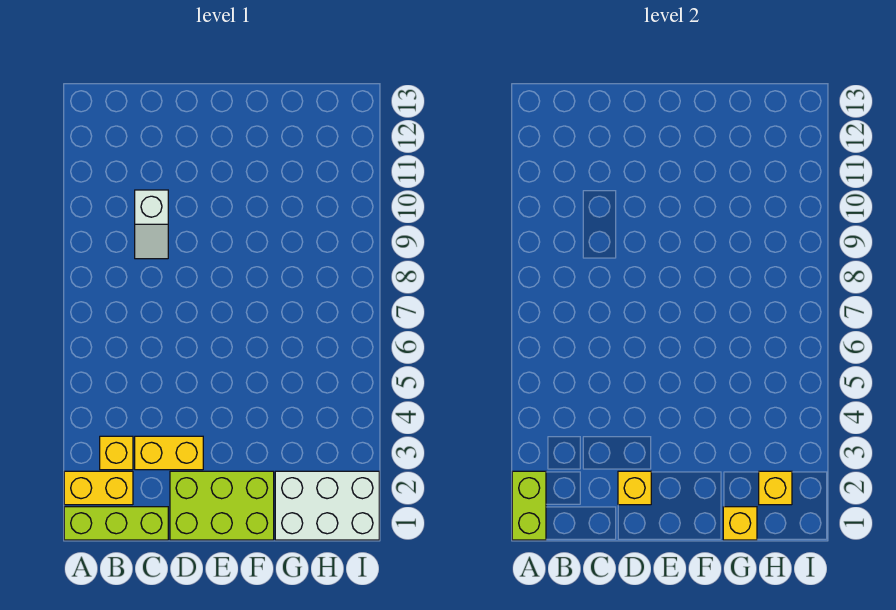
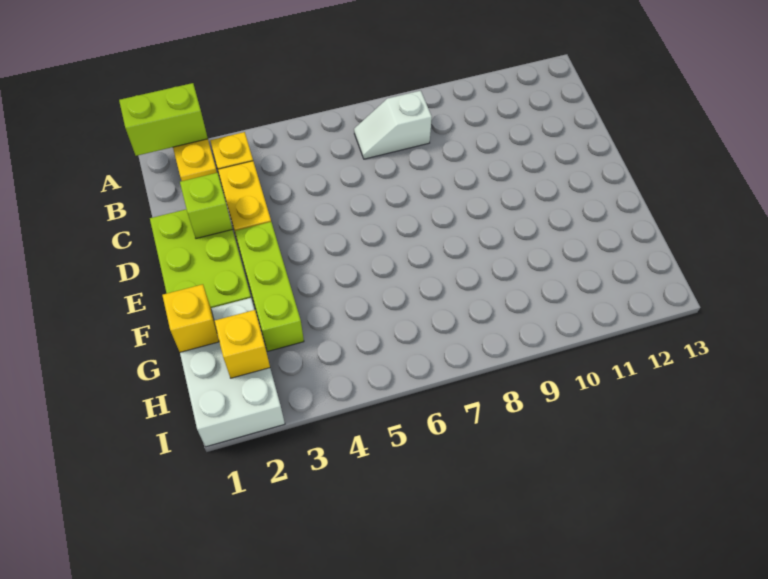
lime brick A1:C1 level 1 -> lime brick E3:G3 level 1
white slope C9:C10 level 1 top 10 -> white slope B7:B8 level 1 top 8
yellow brick D2 level 2 -> lime brick D2 level 2

